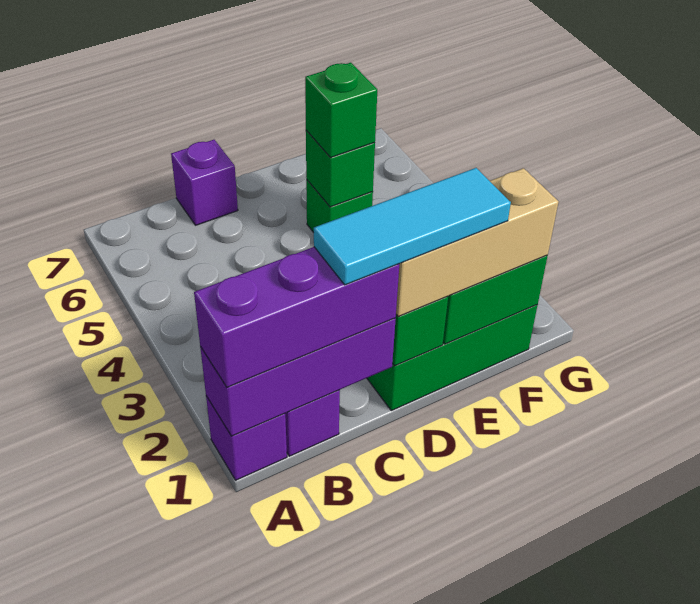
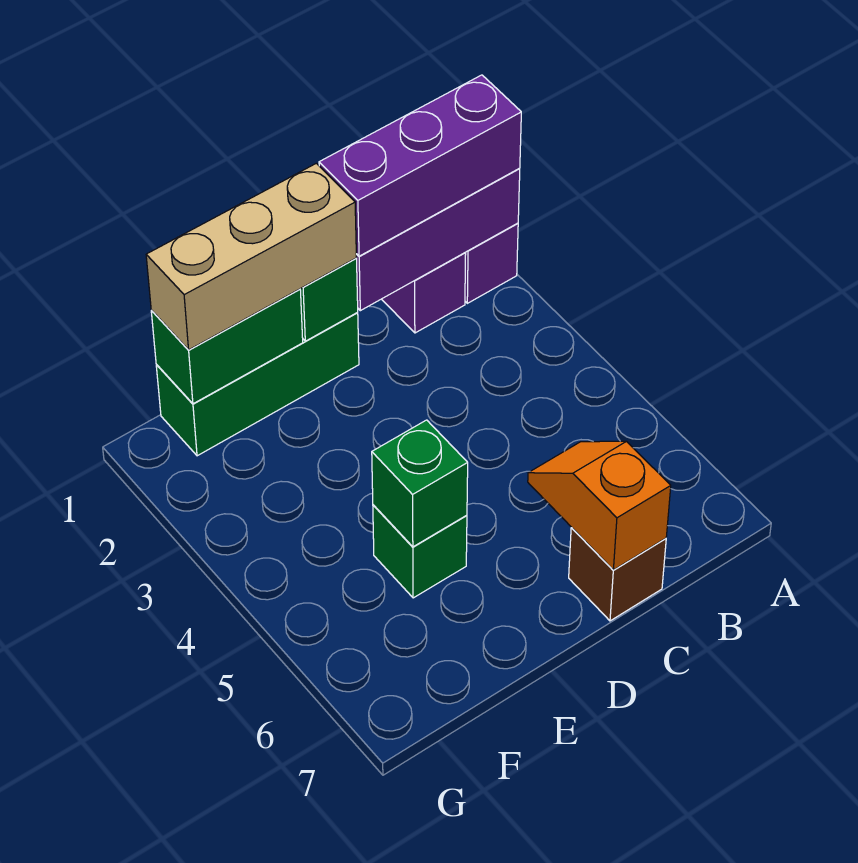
cyan tile C1:E1 level 4 -> none
none -> orange slope C6:C7 level 2 top 7
purple brick C7 level 1 -> brown brick C7 level 1
green brick E5 level 3 -> none

